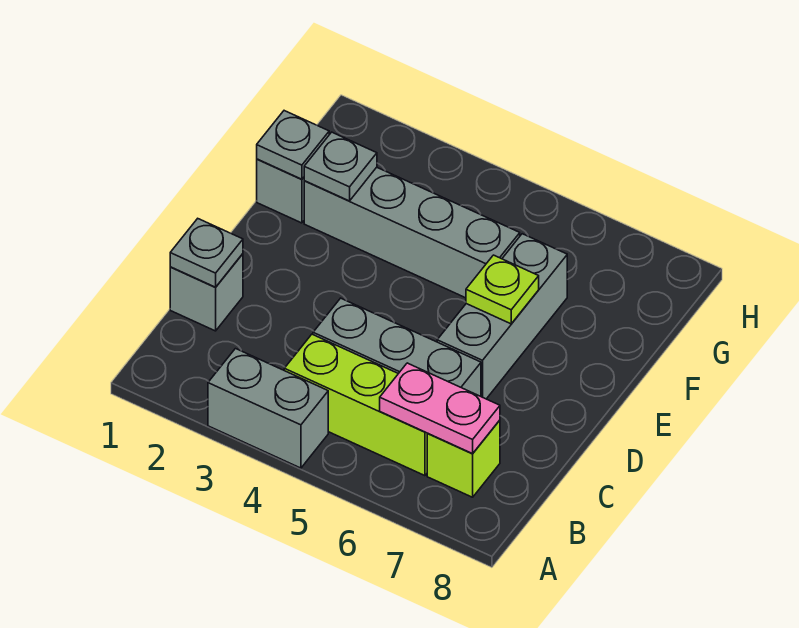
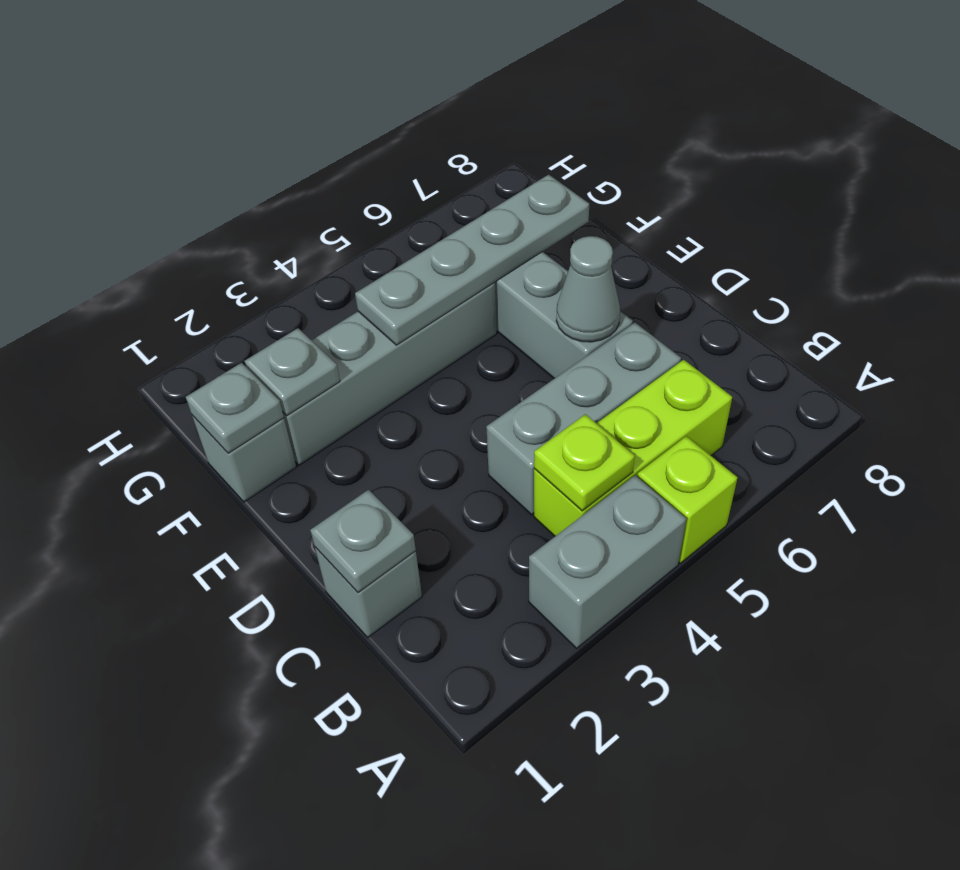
pink plate B6:B7 level 2 -> none
lime brick B7 level 1 -> lime brick A5 level 1
none -> grey cone D6 level 2
lime plate E6 level 2 -> lime plate B4 level 2
none -> grey plate F4:F7 level 2

